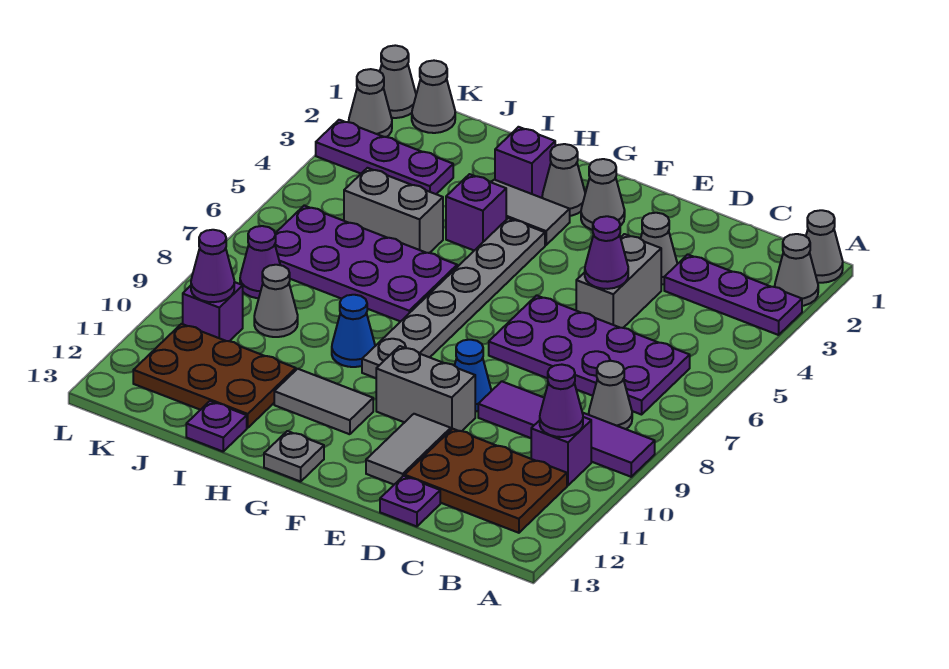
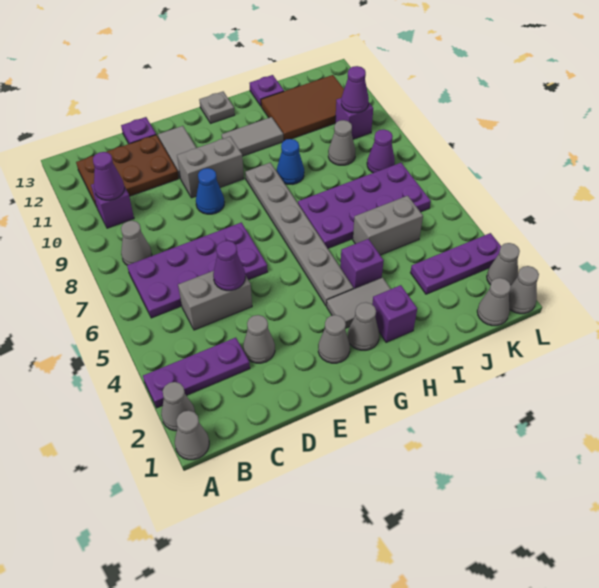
purple tile A9:D9 level 1 -> none
grey brick D4:D5 level 1 -> grey brick C5:D5 level 1
brown plate I11:K12 level 1 -> brown tile I11:K12 level 1

